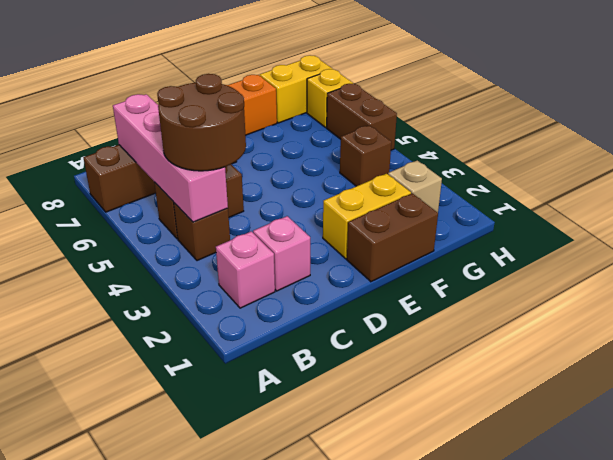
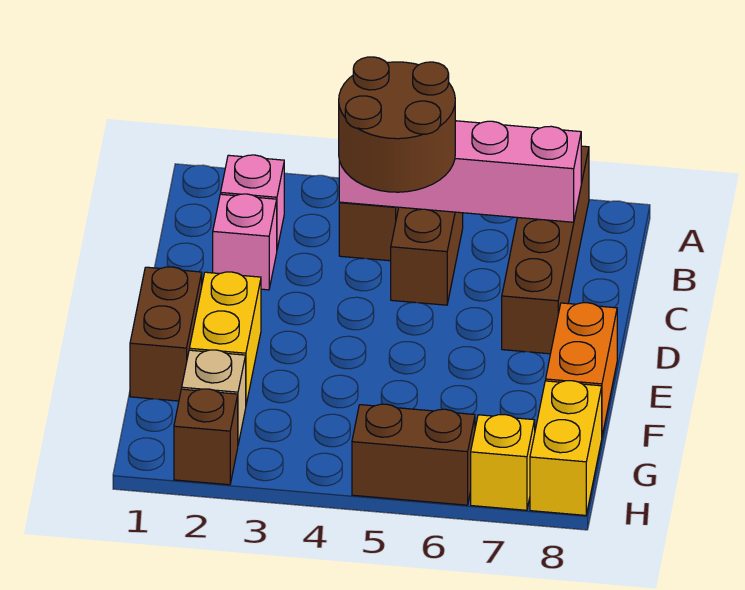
brown brick G4 level 1 -> brown brick H2 level 1

